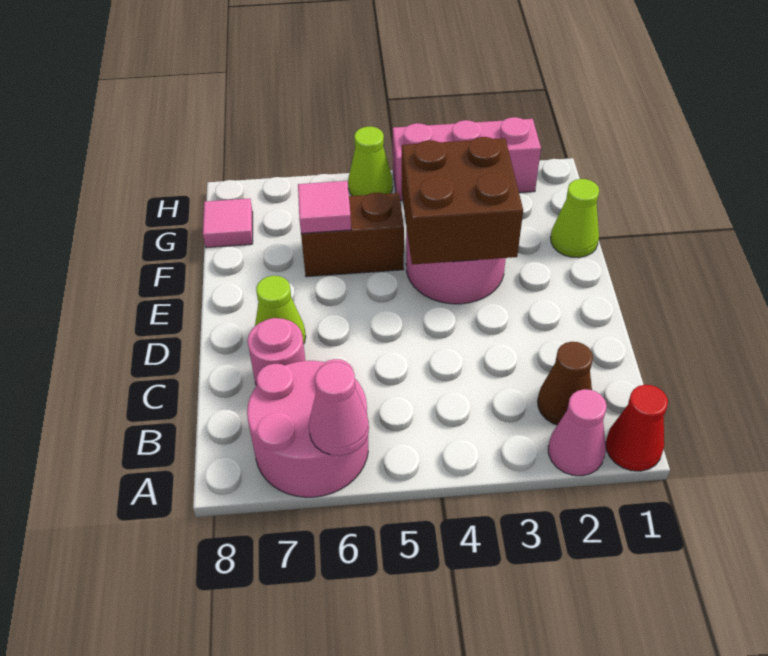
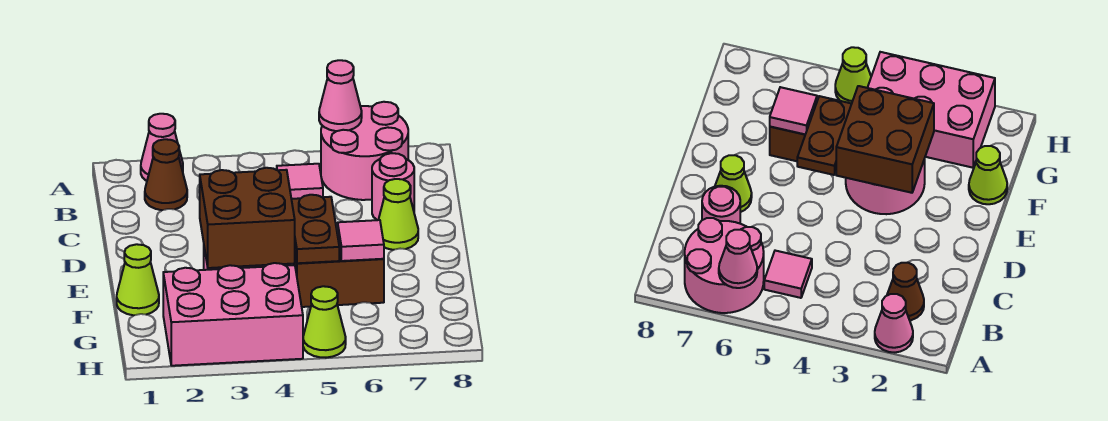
red cone A1 level 1 -> none
none -> brown plate E5:F5 level 2
pink tile G8 level 1 -> pink tile B5 level 1
pink brick H2:H4 level 1 -> pink brick G2:H4 level 1

